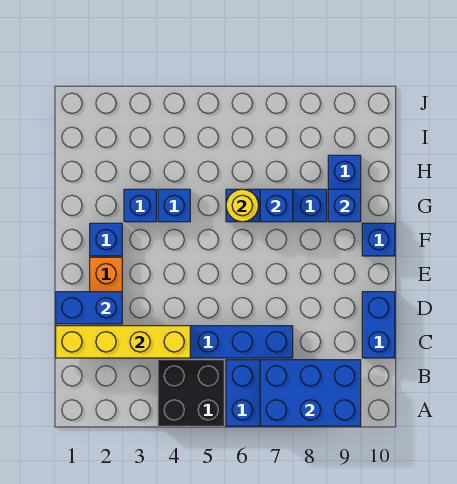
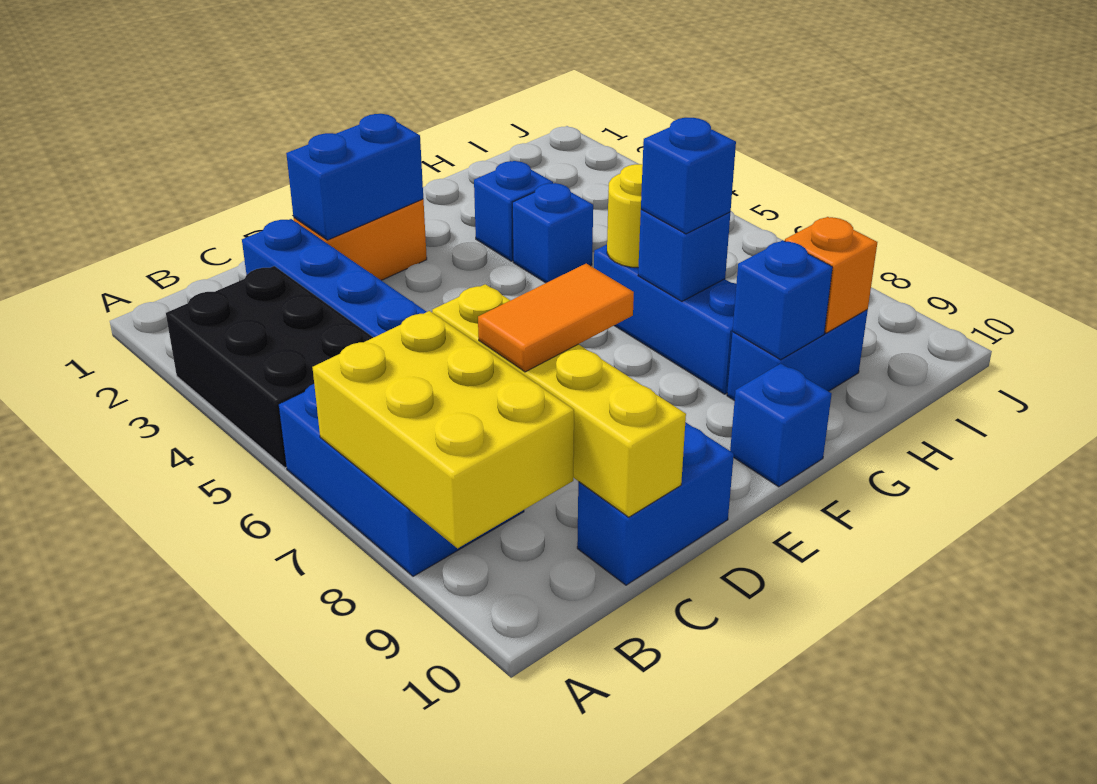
black brick A4:B5 level 1 -> black brick A3:B5 level 1
blue brick A7:B9 level 2 -> yellow brick A7:B9 level 2
yellow brick C1:C4 level 2 -> yellow brick C7:C10 level 2
none -> orange tile C8:D8 level 3
blue brick D1:D2 level 2 -> blue brick D2:E2 level 2
blue brick F2 level 1 -> blue brick G7 level 3
none -> orange brick H9 level 2

